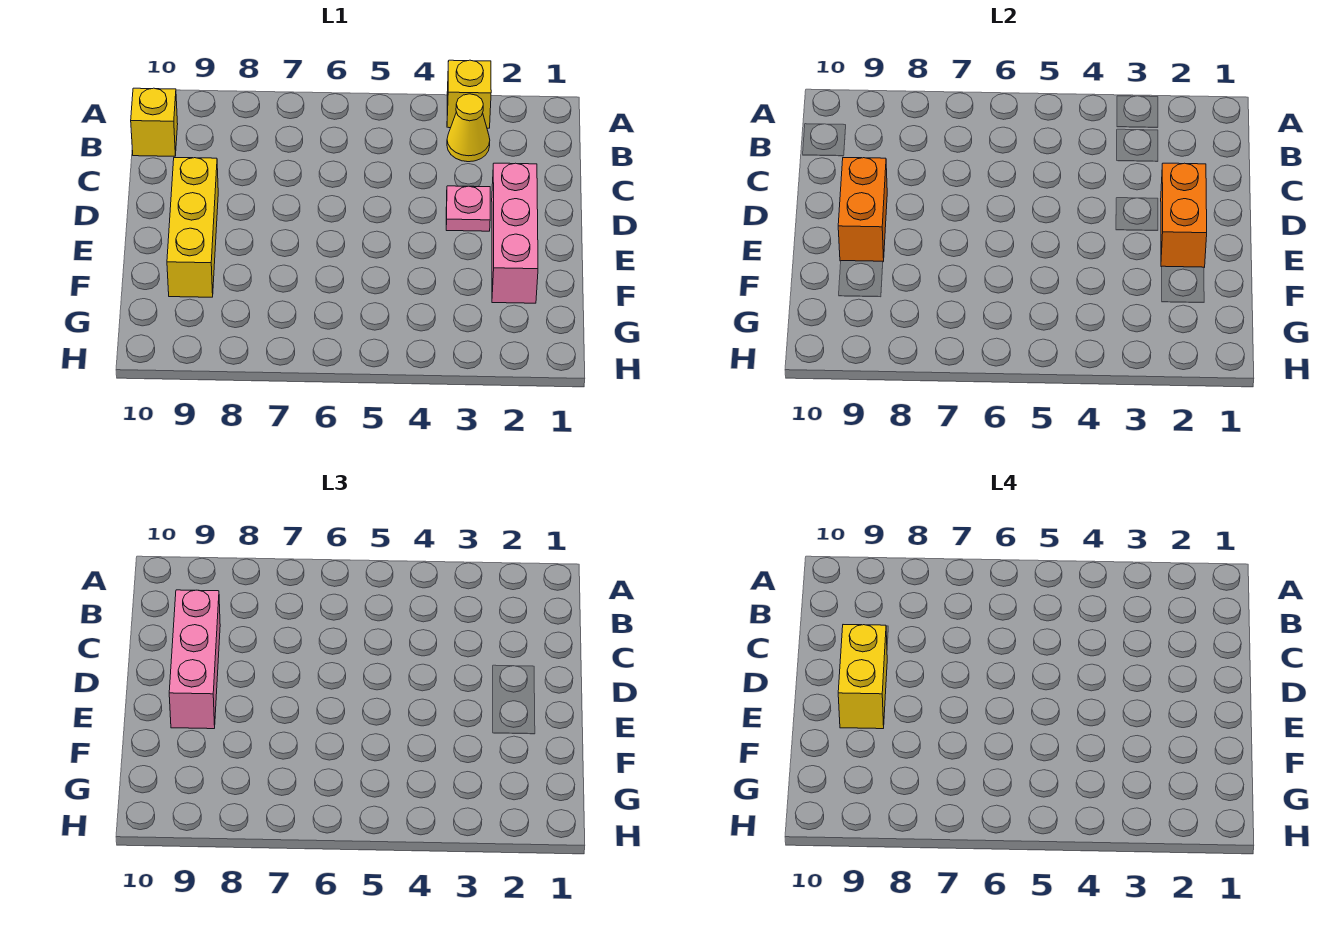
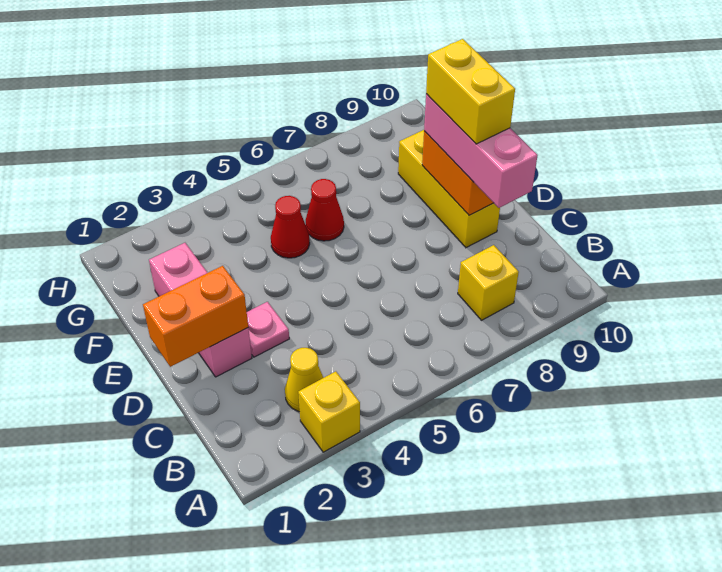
yellow brick B10 level 1 -> yellow brick B8 level 1
orange brick D2:E2 level 2 -> orange brick D1:D2 level 2
none -> red cone F5 level 1
none -> red cone F6 level 1

